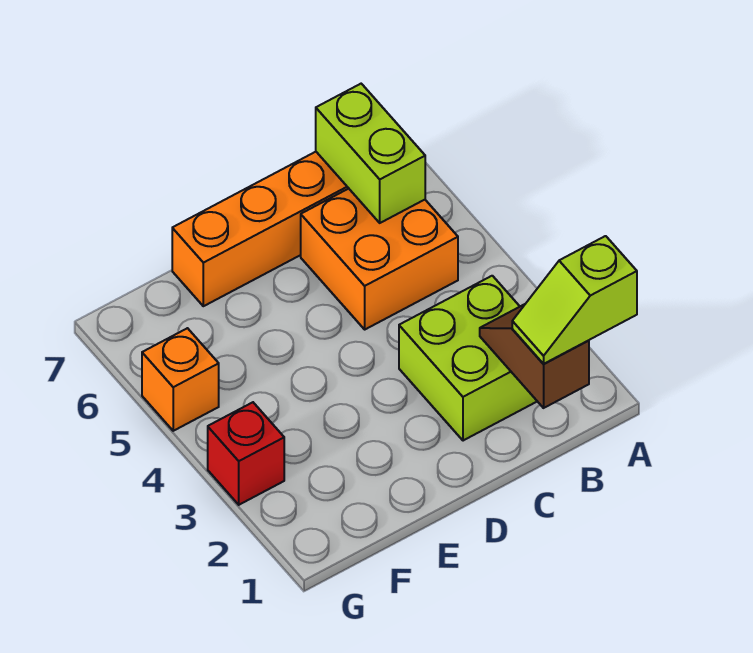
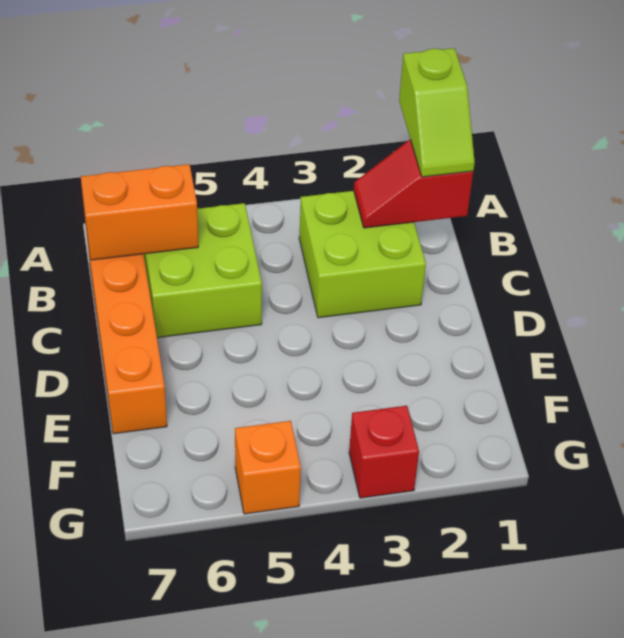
brown slope B1:B2 level 2 top 1 -> red slope B1:B2 level 2 top 1
orange brick B5:C6 level 1 -> lime brick B5:C6 level 1
lime brick B6:B7 level 2 -> orange brick B6:B7 level 2

